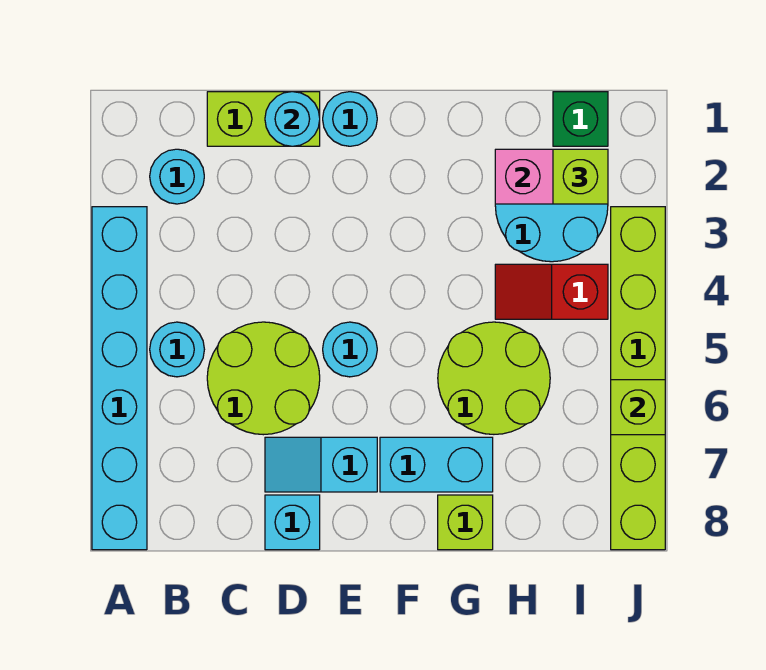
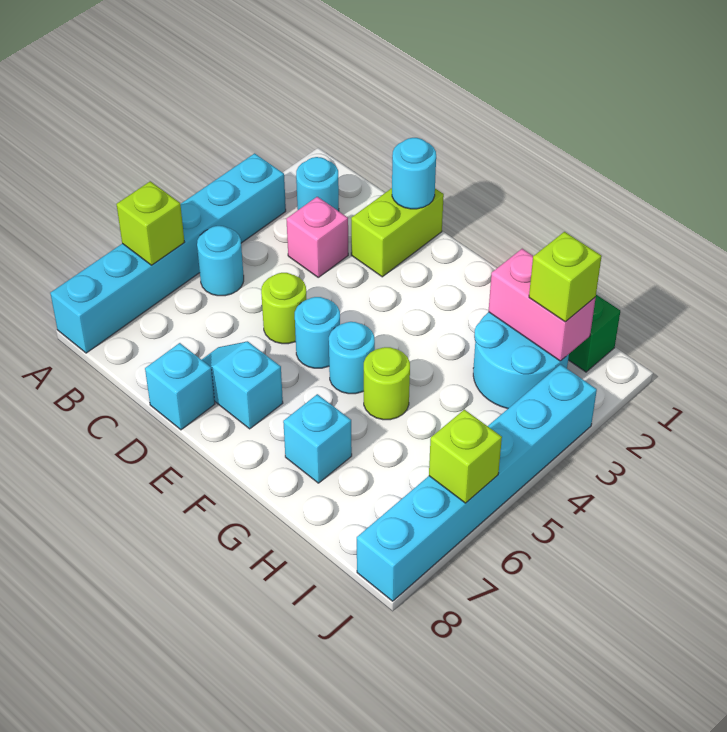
lime brick C1:D1 level 1 -> lime brick D1:D2 level 1
none -> pink brick C3 level 1
lime round brick C5:D6 level 1 -> lime round brick D5 level 1
cyan round brick E1 level 1 -> cyan round brick F5 level 1
cyan brick F7:G7 level 1 -> cyan brick G7 level 1
lime round brick G5:H6 level 1 -> lime round brick G5 level 1
lime brick G8 level 1 -> lime brick A6 level 2
red slope H4:I4 level 1 top I -> none
lime brick J3:J8 level 1 -> cyan brick J3:J8 level 1

